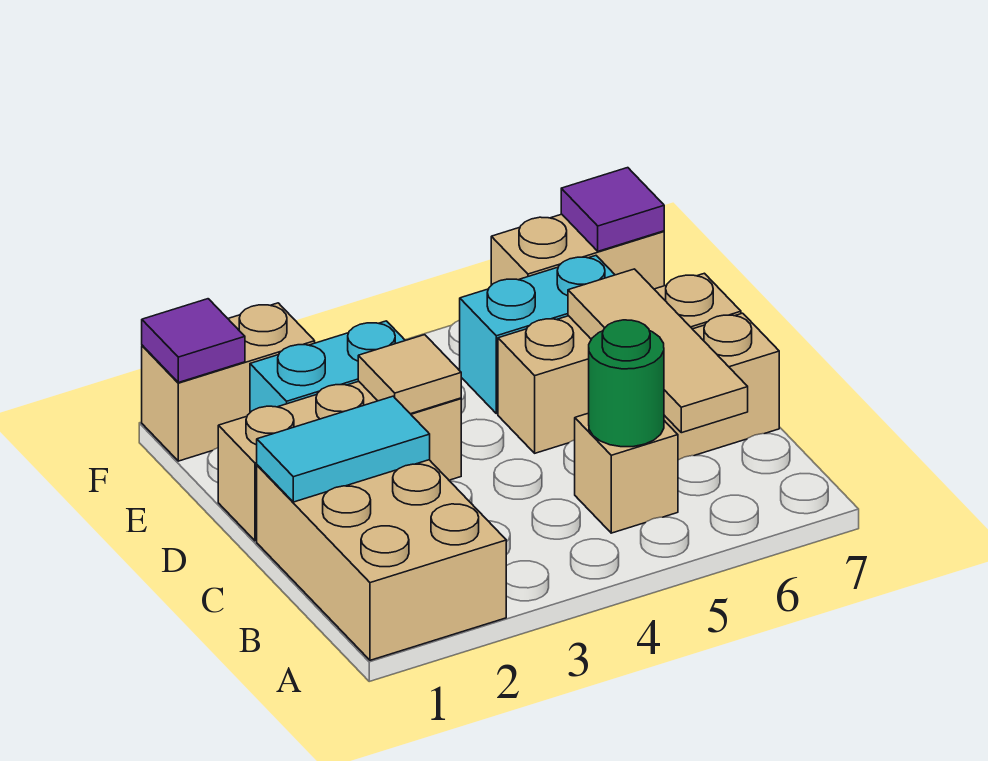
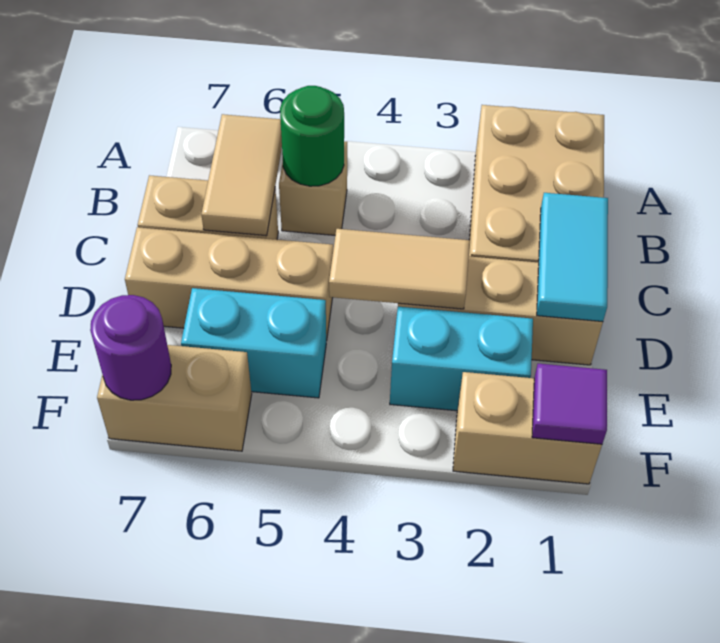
tan tile B6:D6 level 2 -> tan tile B6:C6 level 2
cyan tile C1:C2 level 2 -> cyan tile C1:D1 level 2
tan tile D3 level 2 -> tan tile D3:D4 level 2
purple tile F7 level 2 -> purple round brick F7 level 2

